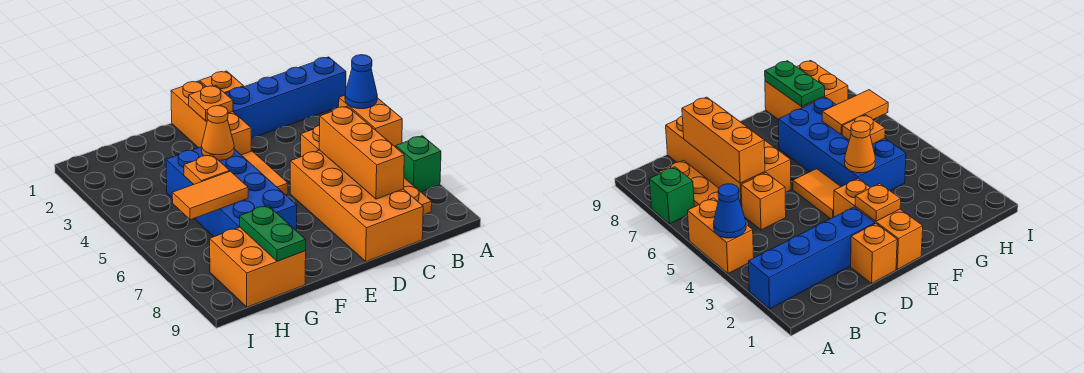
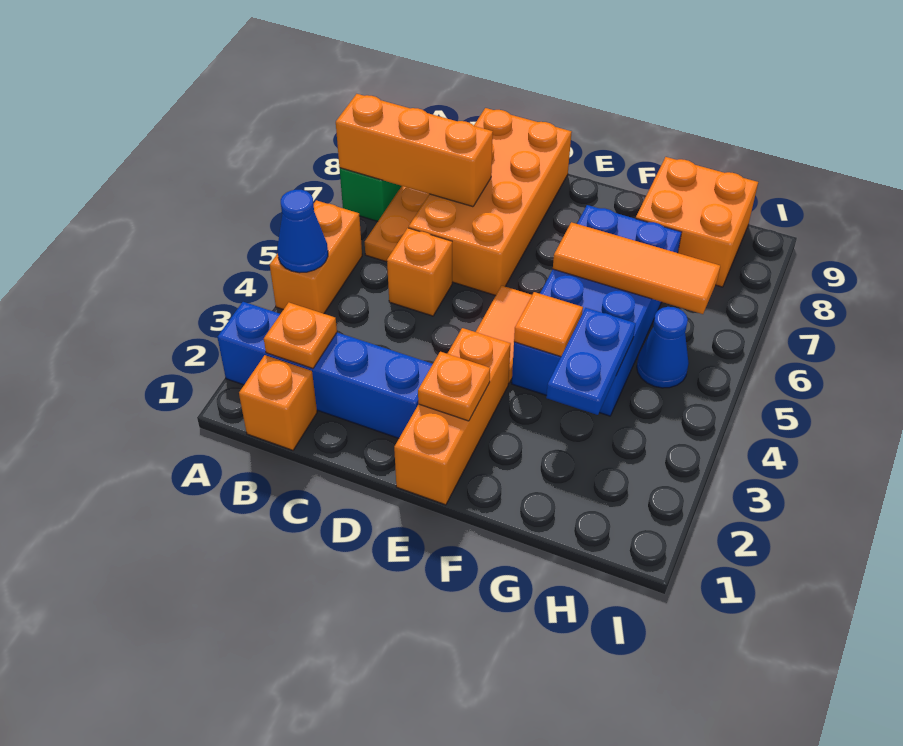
orange brick C6:C8 level 2 -> orange brick A7:C7 level 2
orange brick D1 level 1 -> orange brick B1 level 1
orange cone F4 level 2 -> orange tile F4 level 2
none -> blue plate G3:G4 level 2
orange plate G5 level 2 -> orange plate B2 level 2
orange tile G6:H6 level 2 -> orange tile F6:H6 level 2
green plate G8:G9 level 2 -> none
none -> blue cone H5 level 1

